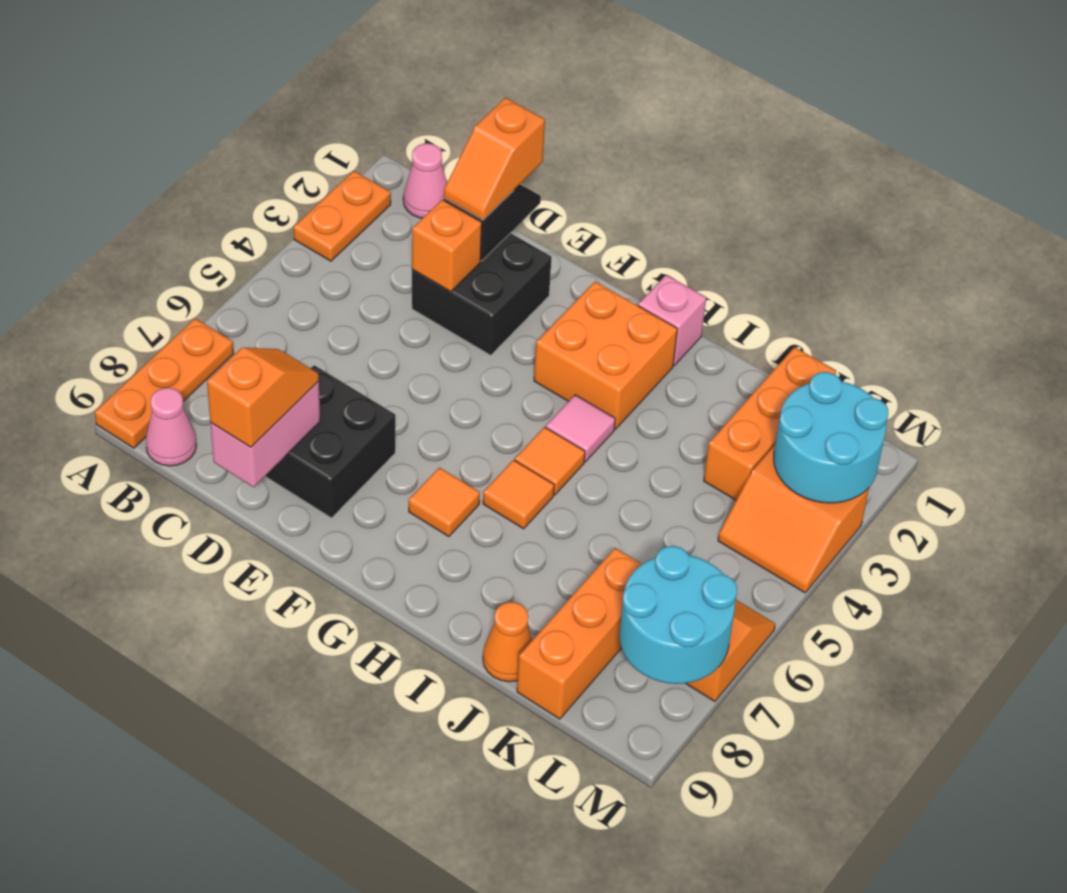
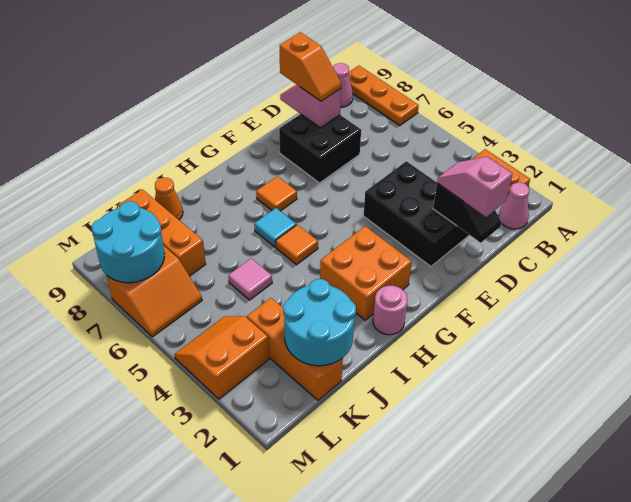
orange slope D1:D2 level 3 top 1 -> pink slope D1:D2 level 3 top 1
black brick D2:E3 level 1 -> black brick D2:E4 level 1
orange brick D3 level 2 -> none
pink brick D8:D9 level 2 -> pink slope D8:D9 level 2 top 8
pink brick H1 level 1 -> pink round brick H1 level 1
pink tile H4 level 1 -> pink tile J5 level 1
orange tile H6 level 1 -> cyan tile H6 level 1
cyan round brick L2:M3 level 2 -> cyan round brick J1:K2 level 2

